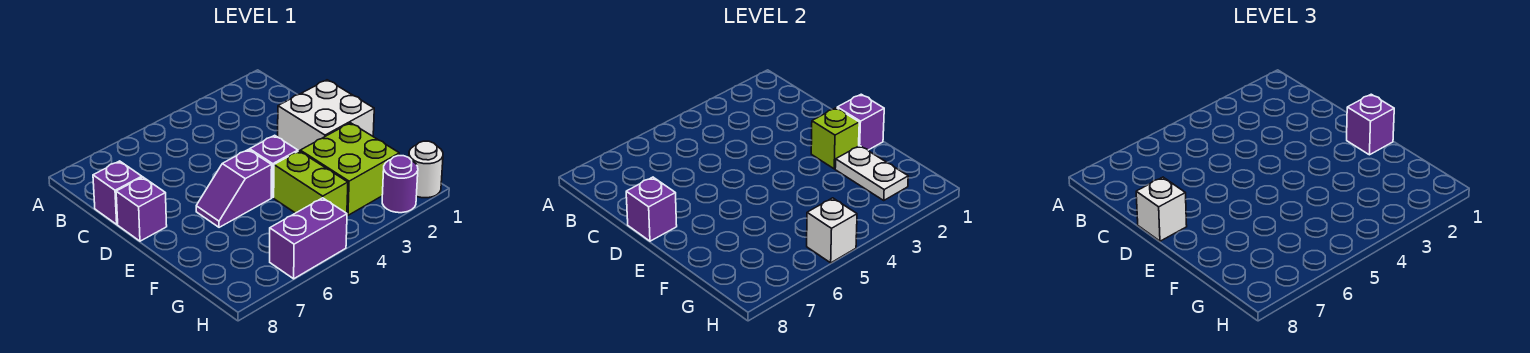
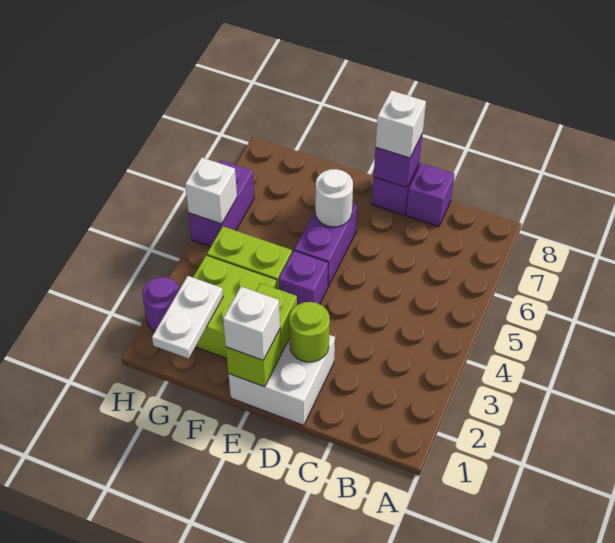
none -> lime round brick D2 level 2
purple brick E1 level 2 -> lime brick E1 level 2
purple brick E1 level 3 -> white brick E1 level 3
purple slope E5:E6 level 1 top 5 -> purple brick E5:E6 level 1
white plate F2:G2 level 2 -> white plate G1:G2 level 2
white round brick H1 level 1 -> white round brick E6 level 2

